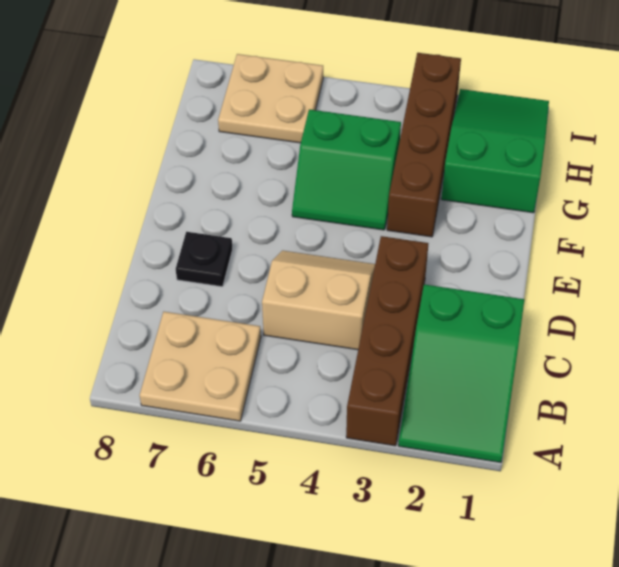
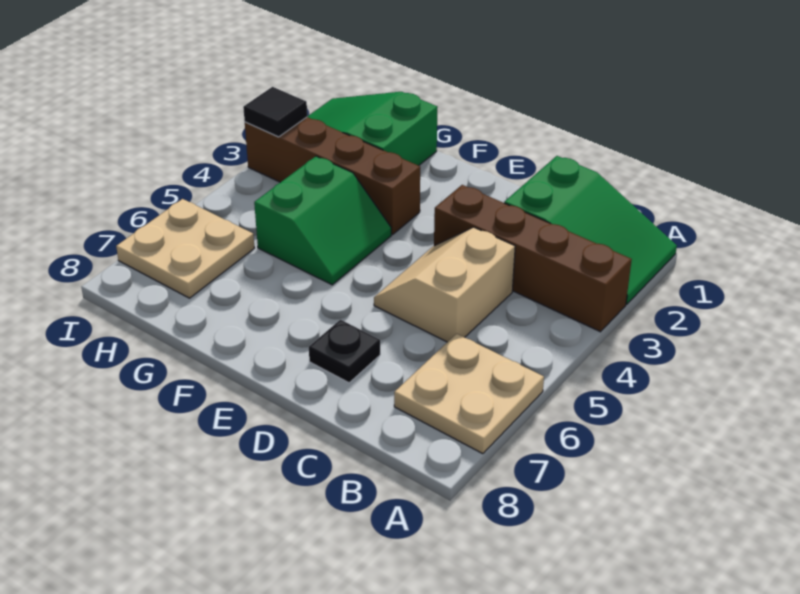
none -> black tile I3 level 2

